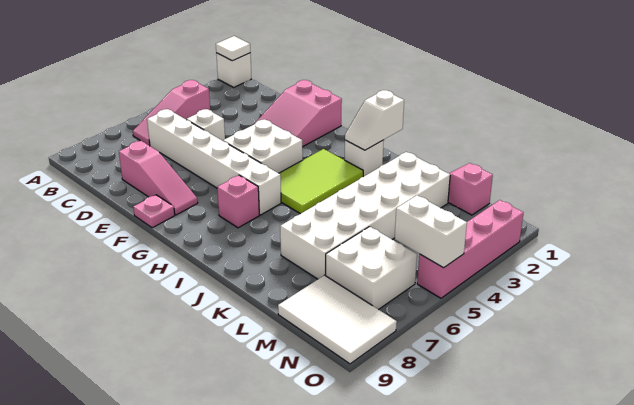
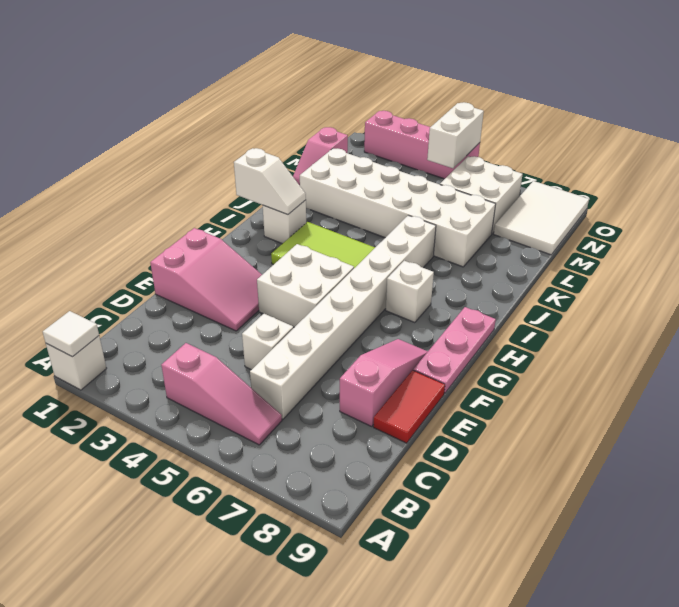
white brick C6:H6 level 1 -> white brick C6:J6 level 1
none -> red tile D9:E9 level 1
pink plate F9 level 1 -> pink plate F9:H9 level 1
pink brick H7 level 1 -> white brick H7 level 1

